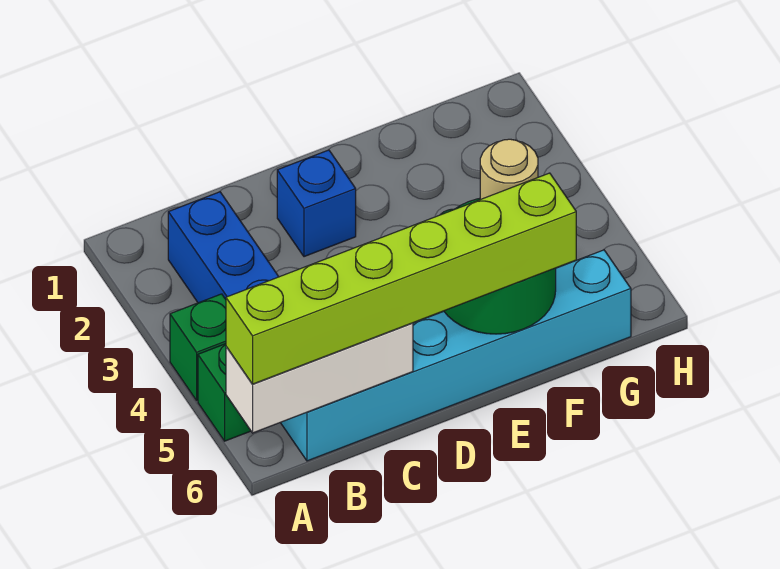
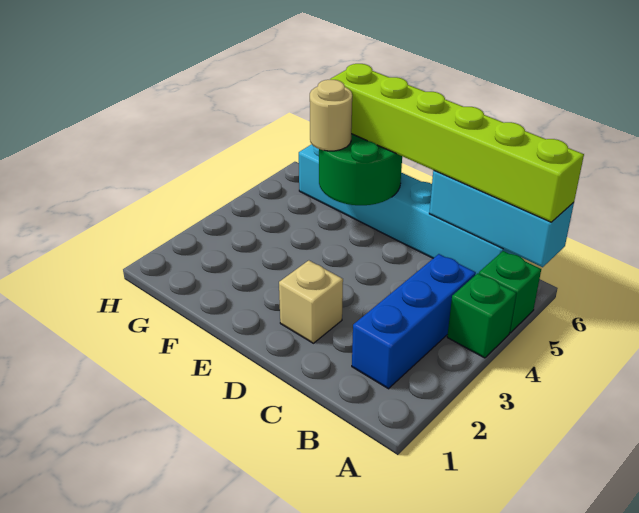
white brick A6:C6 level 2 -> cyan brick A6:C6 level 2
blue brick D2 level 1 -> tan brick D2 level 1

